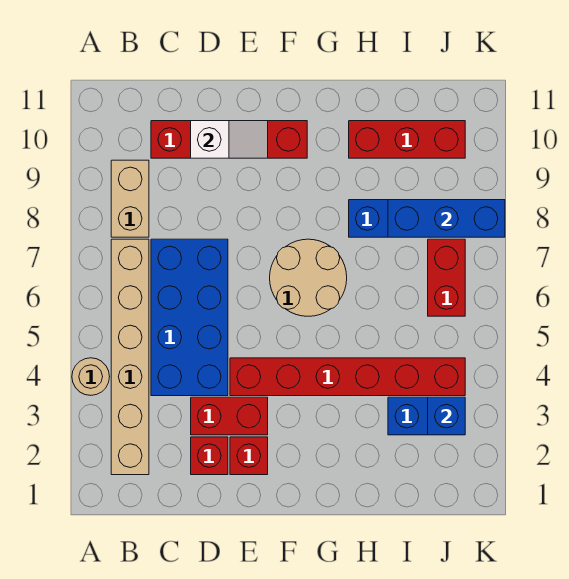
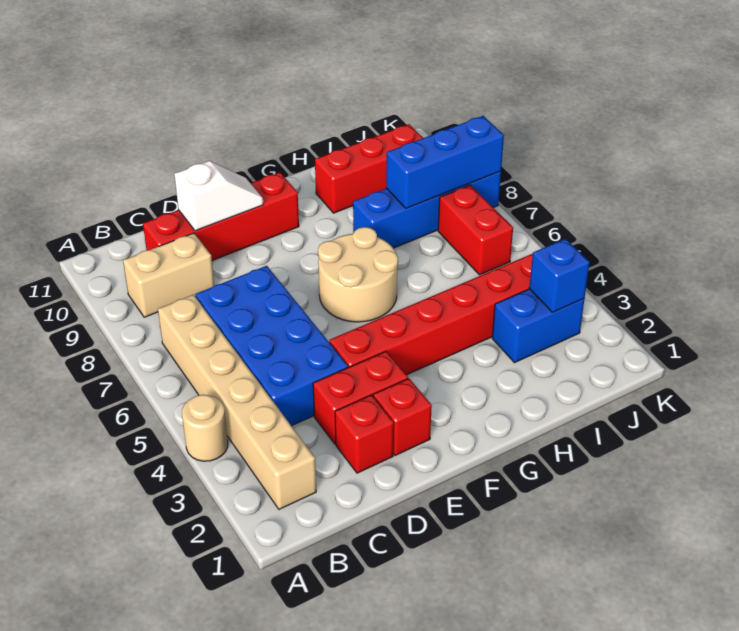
tan brick B8:B9 level 1 -> tan brick B9:C9 level 1

